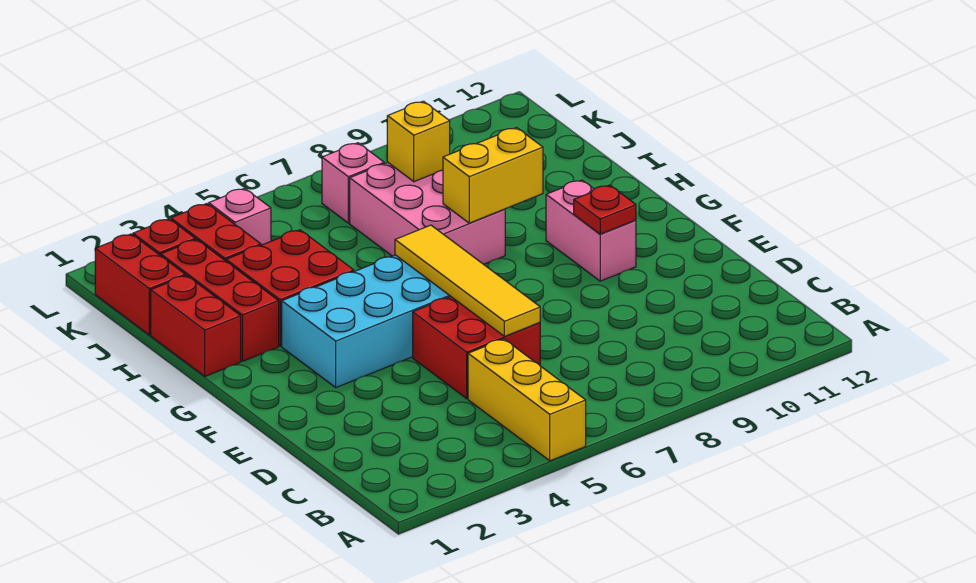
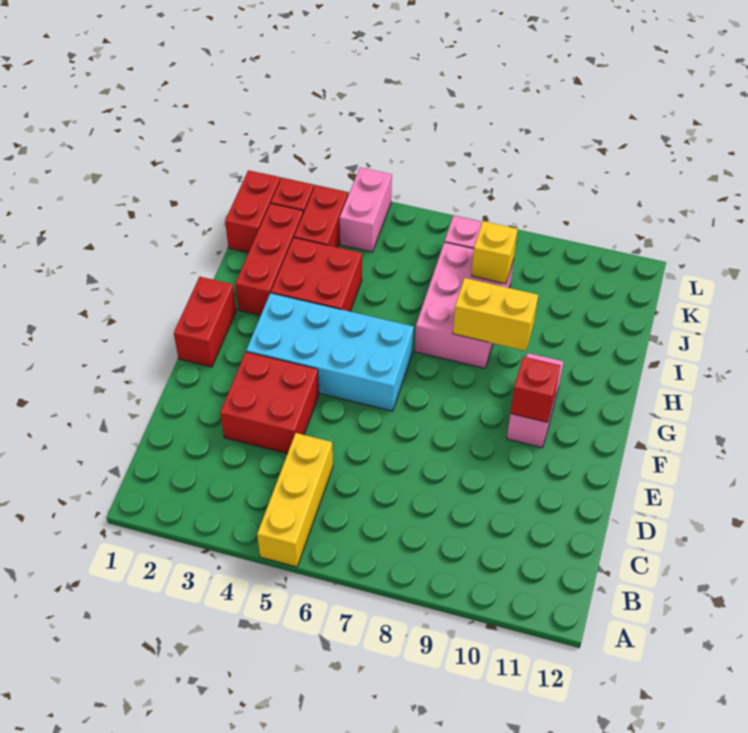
red brick D5:E6 level 1 -> red brick D3:E4 level 1
yellow tile D6:G6 level 2 -> none
red plate F10 level 2 -> red brick F10 level 2
red brick H1:I1 level 1 -> red brick F1:G1 level 1
pink brick K4 level 1 -> pink brick K4:L4 level 1

